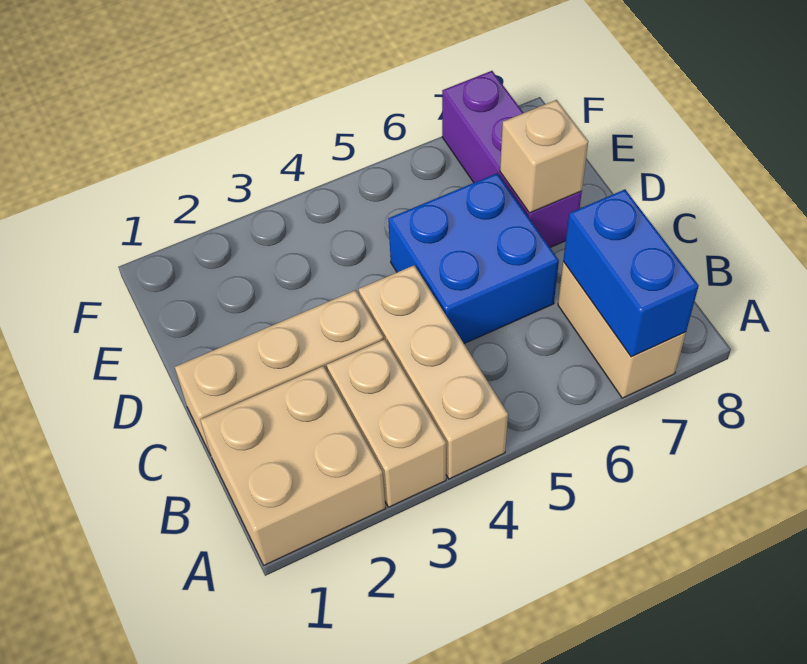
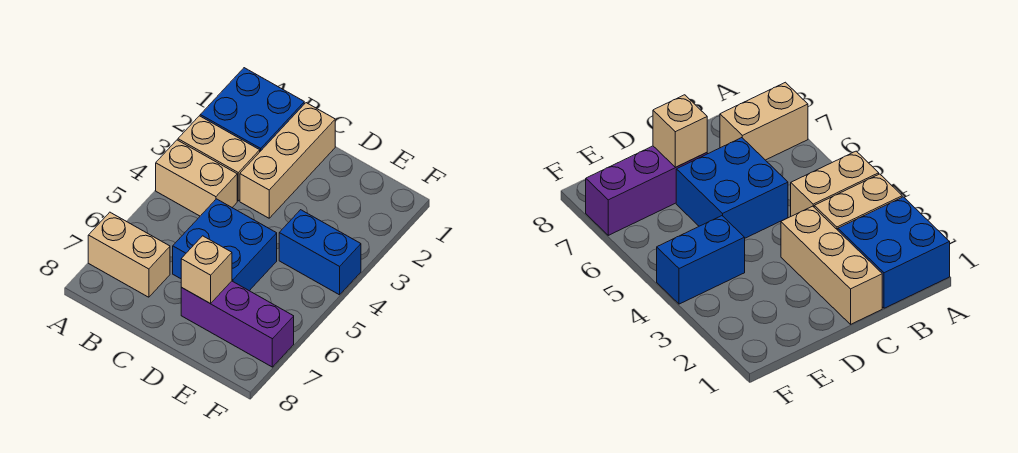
tan brick A1:B2 level 1 -> blue brick A1:B2 level 1
tan brick A4:C4 level 1 -> tan brick A4:B4 level 1
blue brick A7:B7 level 2 -> blue brick E4:F4 level 1

